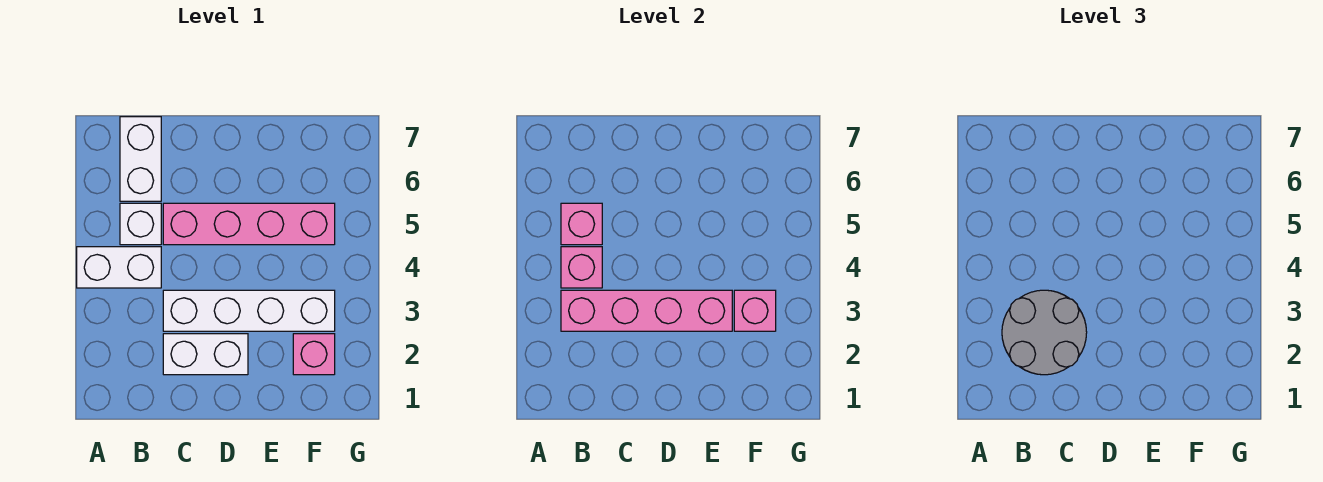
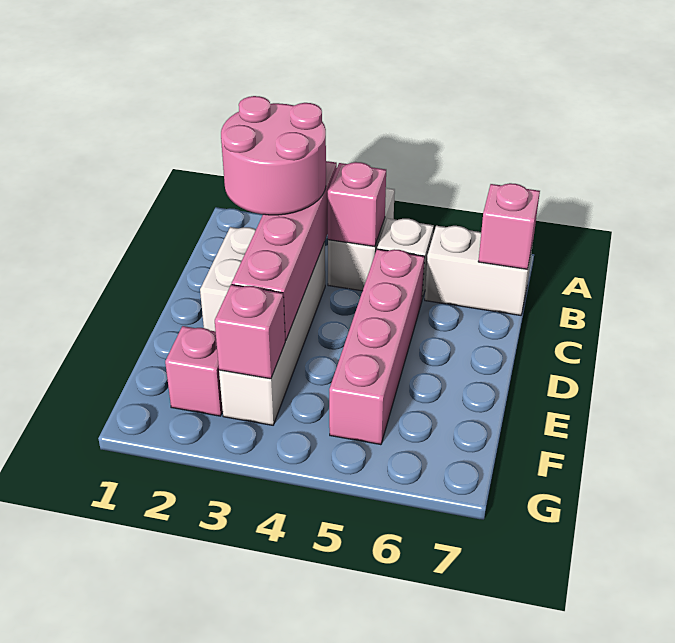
grey round brick B2:C3 level 3 -> pink round brick B2:C3 level 3
pink brick B5 level 2 -> pink brick B7 level 2

